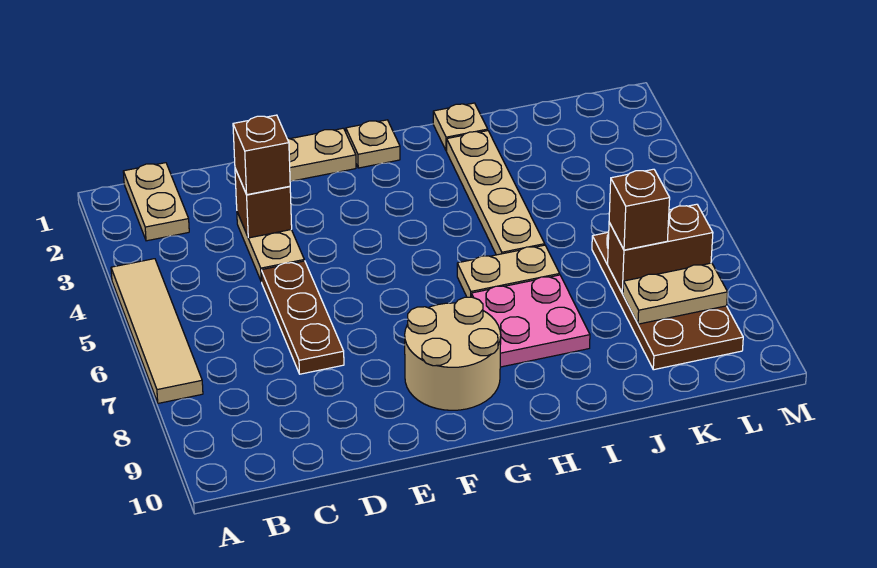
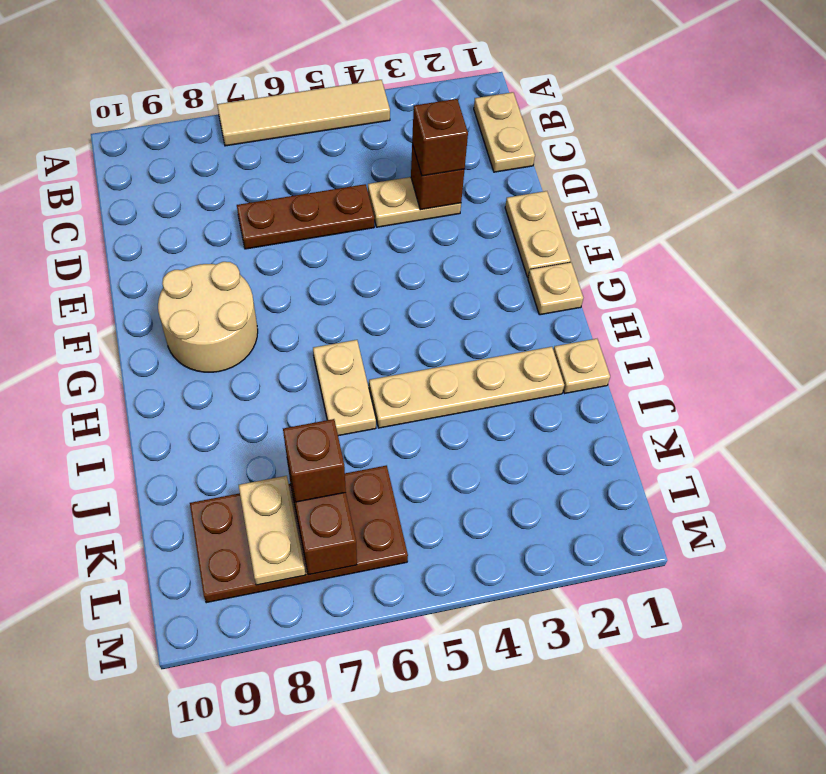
tan plate B1:B2 level 1 -> tan plate B1:C1 level 1
pink plate H7:I8 level 1 -> none

